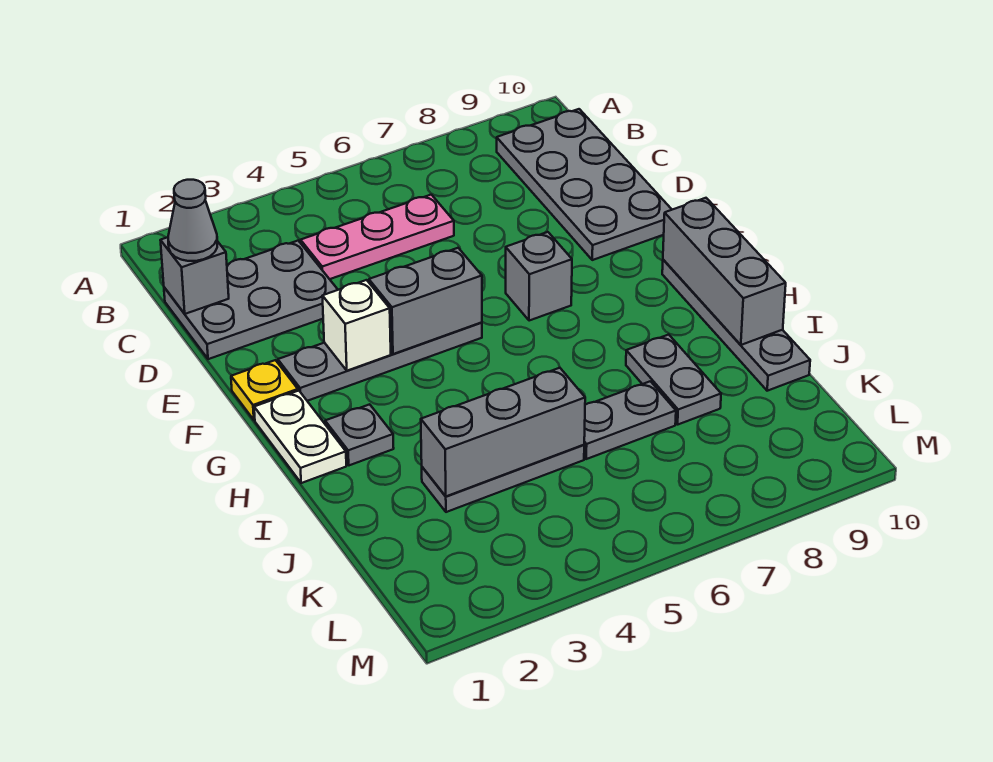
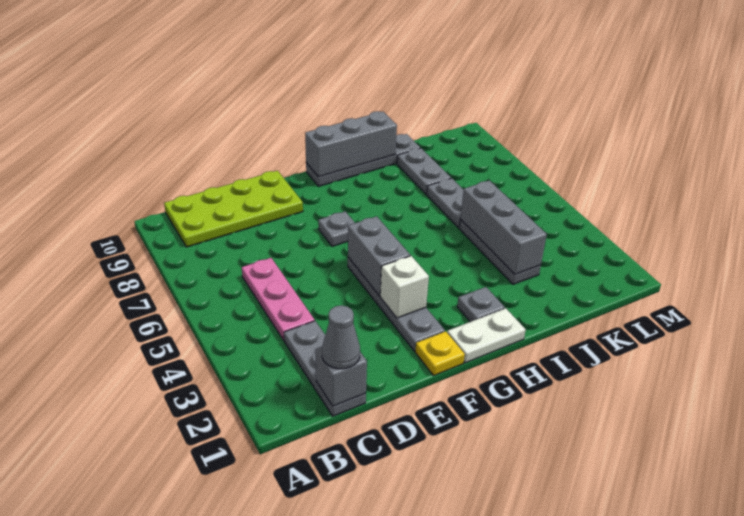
grey plate B9:E10 level 1 -> lime plate B9:E10 level 1
grey plate C1:D3 level 1 -> grey plate C1:C3 level 1
grey brick F7 level 1 -> grey plate F7 level 1
grey plate I8:J8 level 1 -> grey plate J8:J9 level 1

